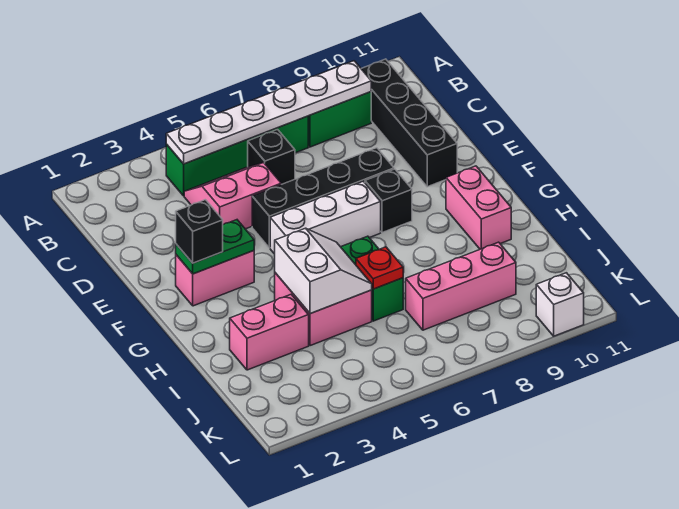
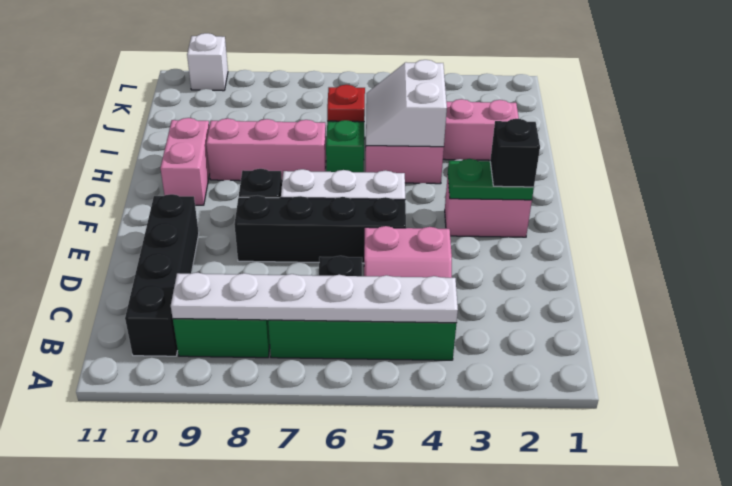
pink brick J7:J9 level 1 -> pink brick H7:H9 level 1

